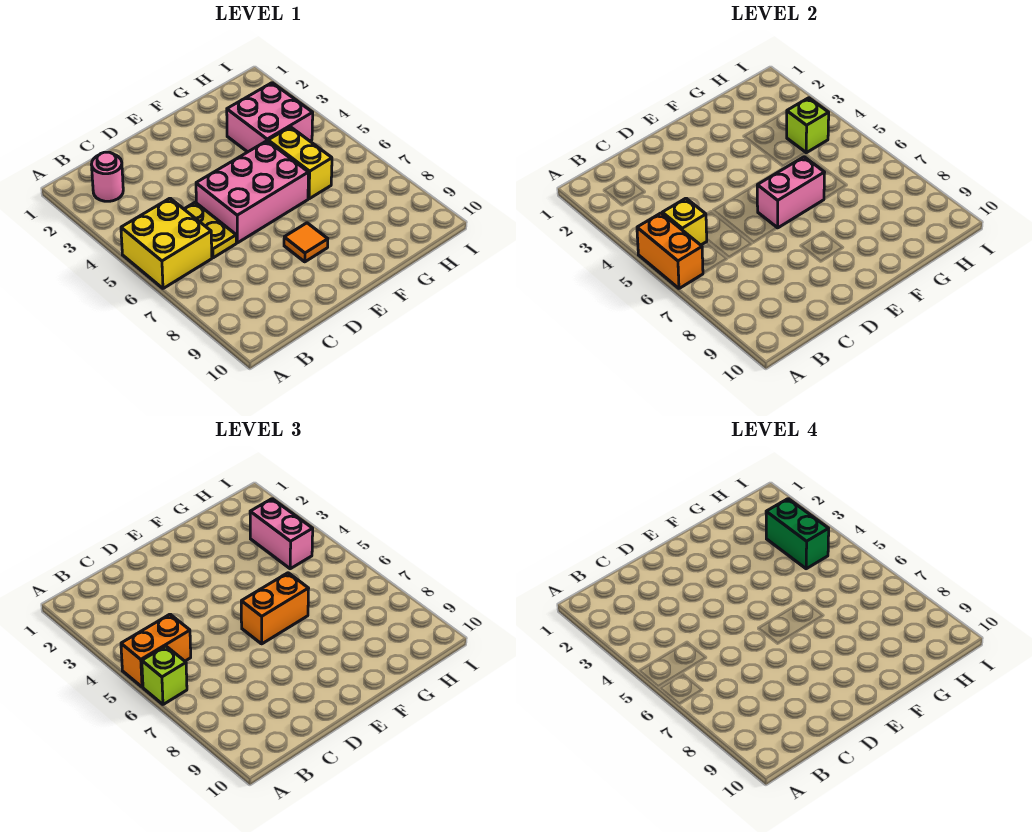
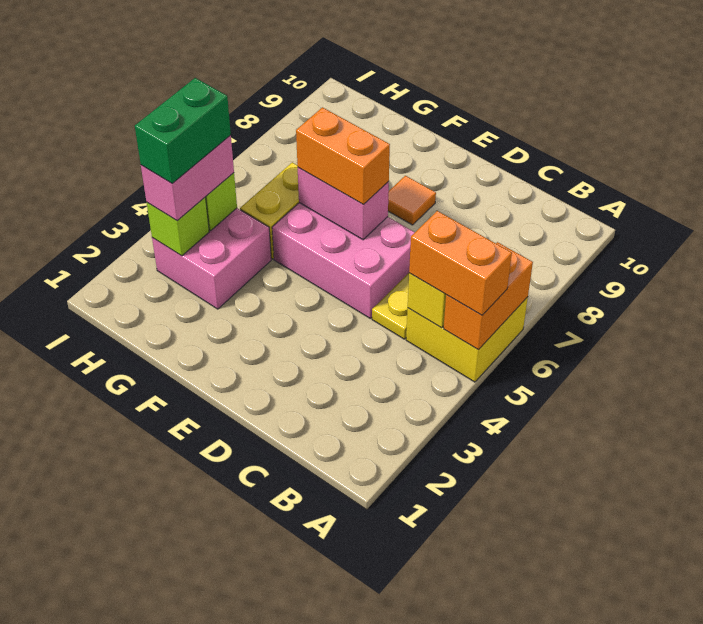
lime brick A6 level 3 -> lime brick H3 level 2
pink round brick B2 level 1 -> none

